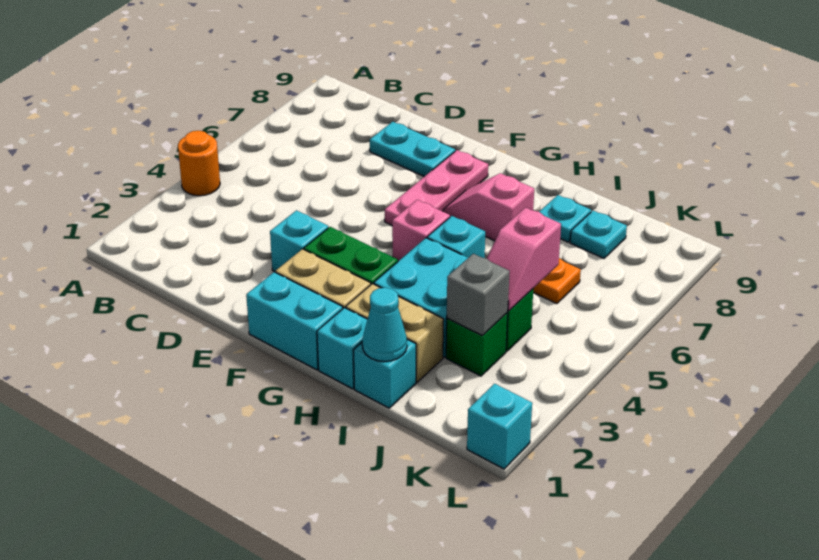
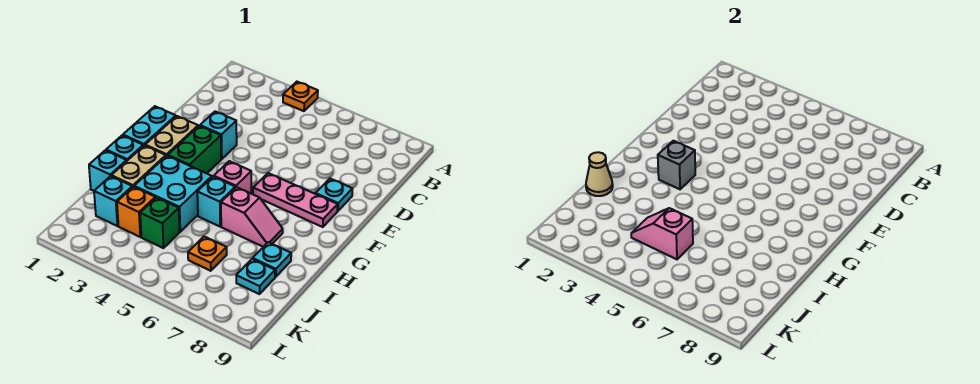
orange round brick A4 level 1 -> orange plate A4 level 1
cyan plate D8:E8 level 1 -> cyan plate E8 level 1
pink slope G7:H7 level 1 top H -> pink slope H6:H7 level 1 top 6
cyan cone I1 level 2 -> tan cone I1 level 2
green brick J3 level 1 -> orange brick J3 level 1
grey brick J3 level 2 -> grey brick G3 level 2
cyan brick L1 level 1 -> cyan brick J2 level 1

